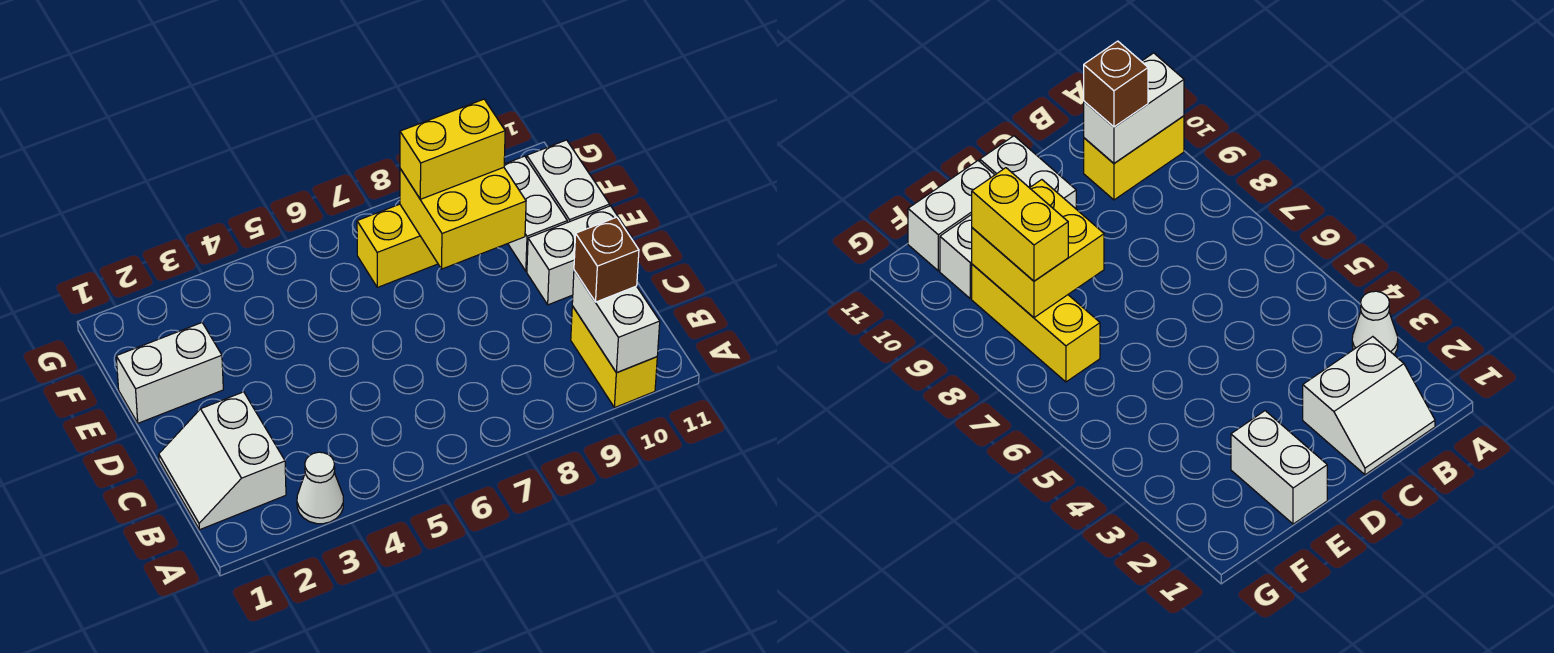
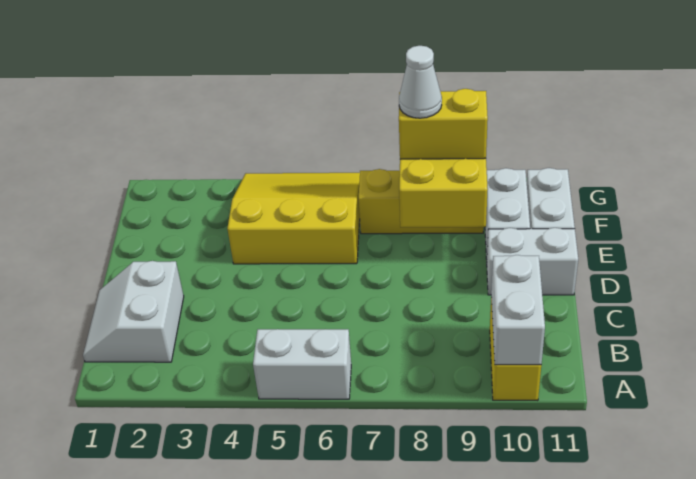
white cone A3 level 1 -> white cone F8 level 4
brown brick B10 level 3 -> none
white brick E1:E2 level 1 -> white brick A5:A6 level 1
none -> yellow slope E4:G6 level 1 top E

